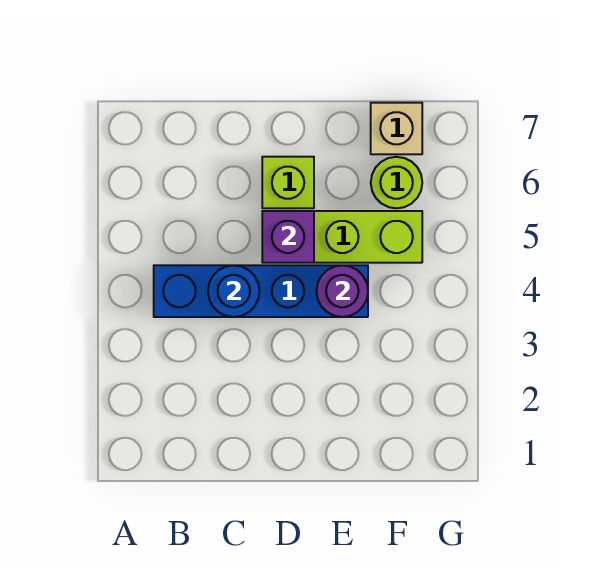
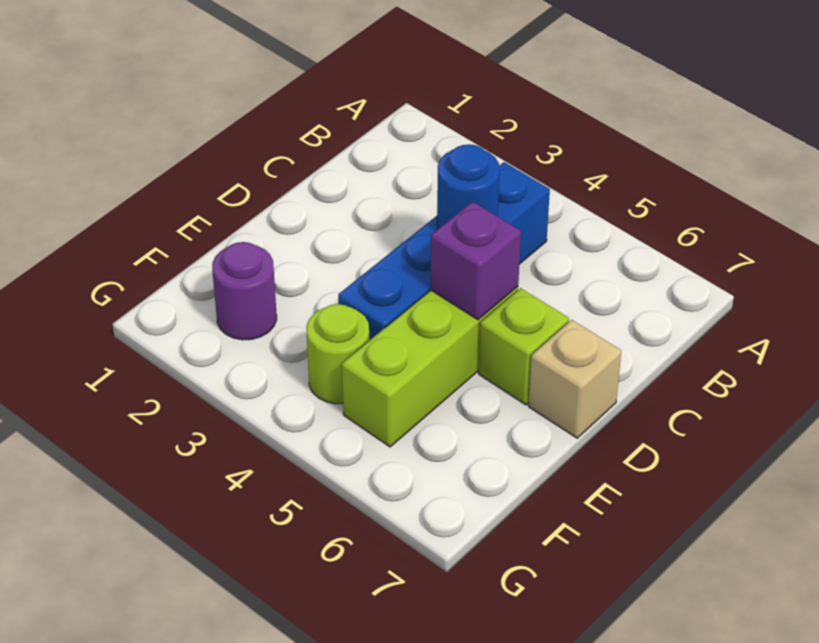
purple round brick E4 level 2 -> purple round brick F2 level 1
lime round brick F6 level 1 -> lime round brick F4 level 1
tan brick F7 level 1 -> tan brick D7 level 1

